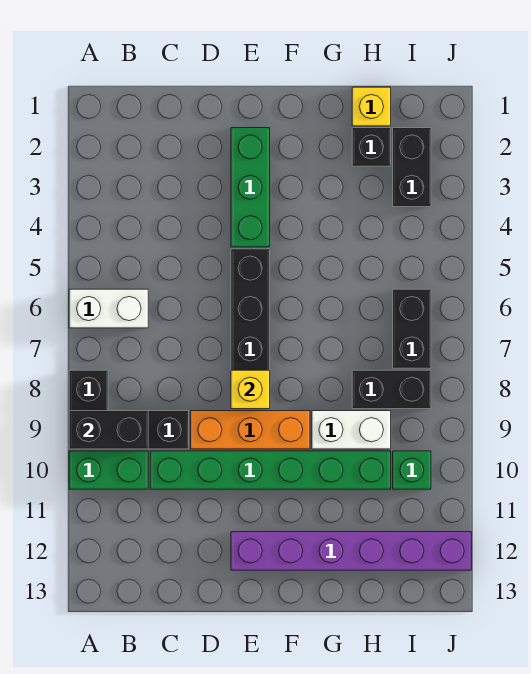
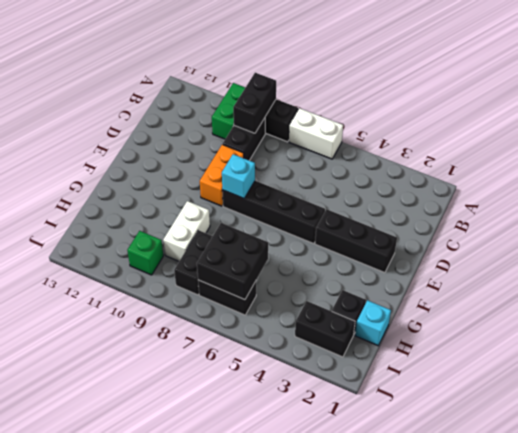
white brick A6:B6 level 1 -> white brick A6:A7 level 1
green brick C10:H10 level 1 -> none
orange brick D9:F9 level 1 -> orange brick D9:E9 level 1
green brick E2:E4 level 1 -> black brick E2:E4 level 1
yellow brick E8 level 2 -> cyan brick E8 level 2
purple brick E12:J12 level 1 -> none
yellow brick H1 level 1 -> cyan brick H1 level 1
none -> black brick H6:I7 level 2

